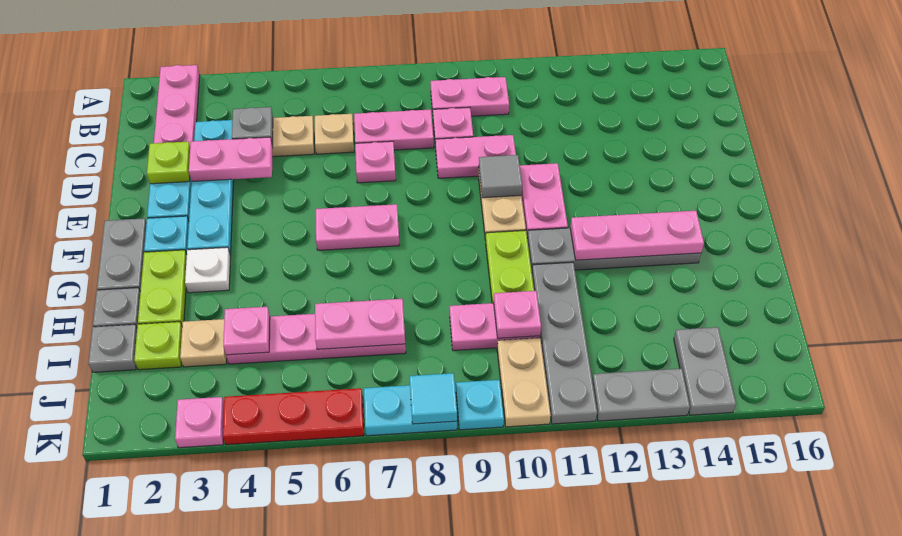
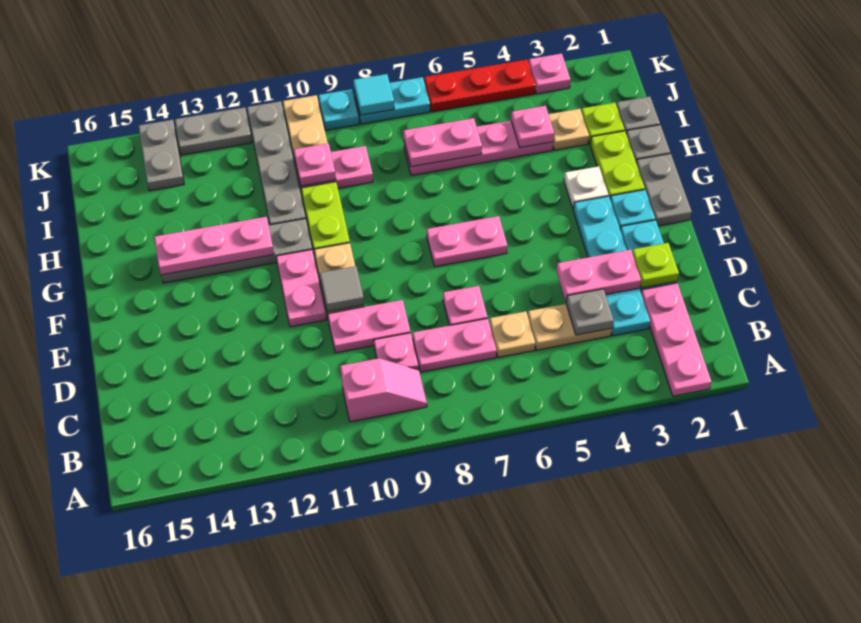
pink plate B9:B10 level 1 -> pink slope B9:B10 level 1 top 10

